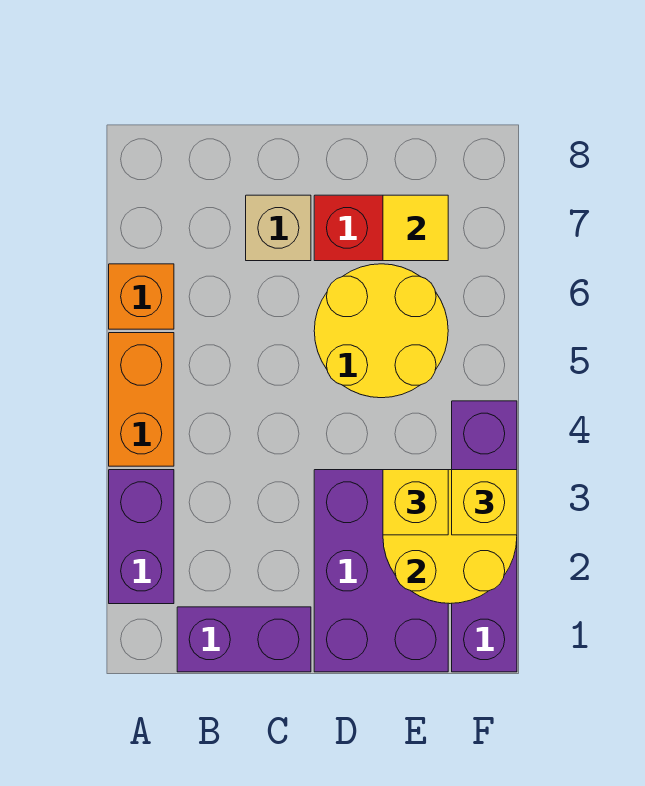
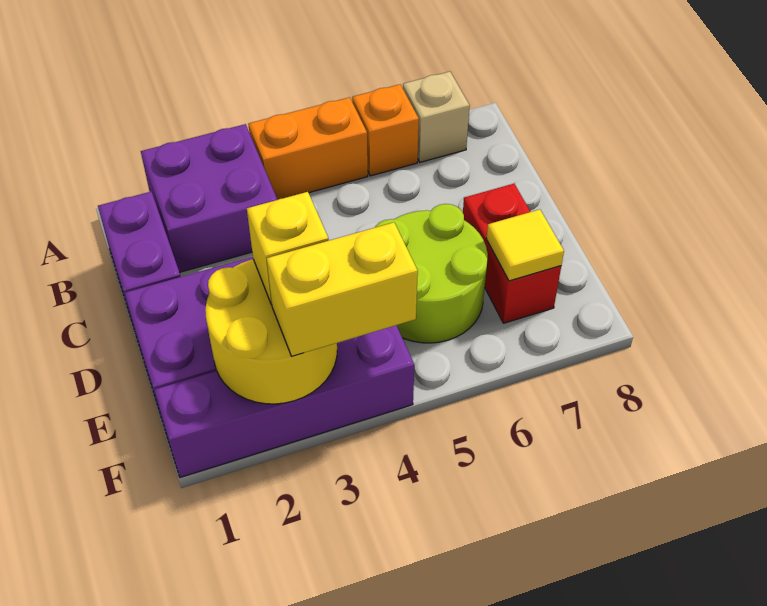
purple brick A2:A3 level 1 -> purple brick A2:B3 level 1
tan brick C7 level 1 -> tan brick A7 level 1
yellow round brick D5:E6 level 1 -> lime round brick D5:E6 level 1
yellow brick F3 level 3 -> yellow brick F3:F4 level 3

